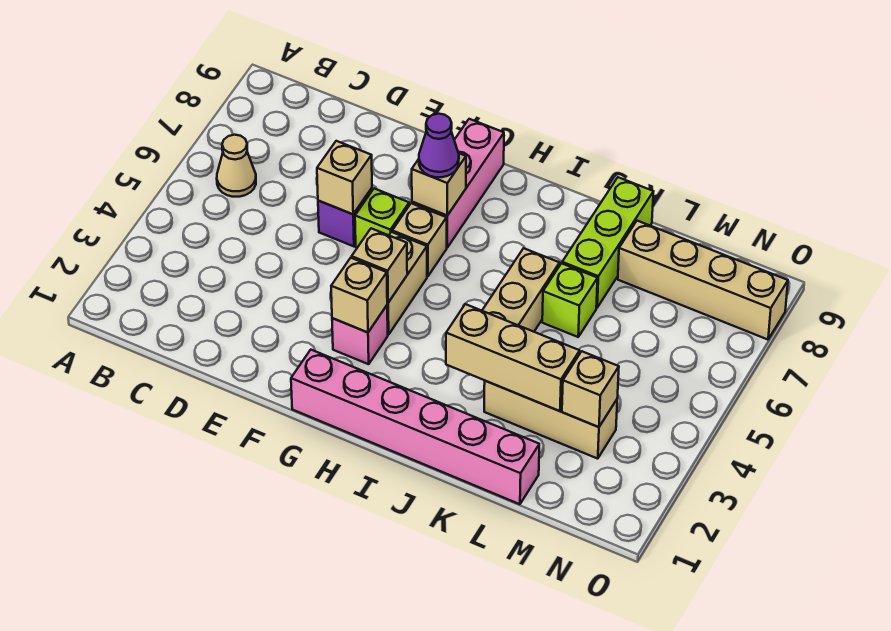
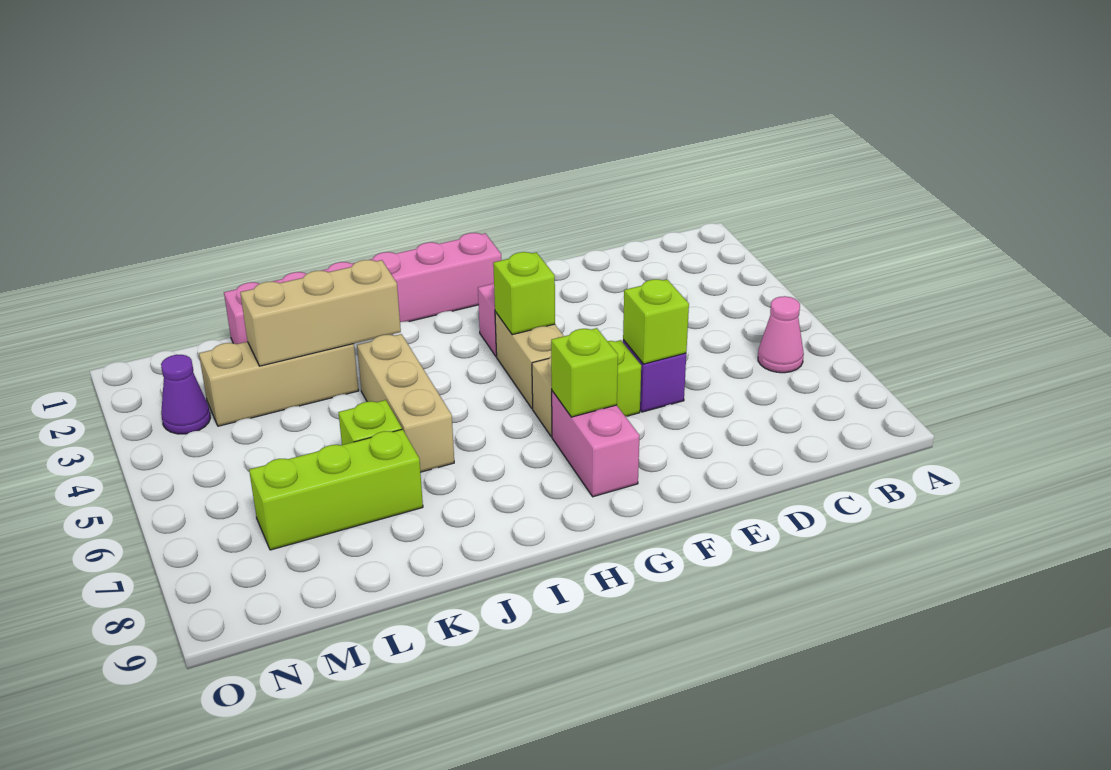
tan cone B6 level 1 -> pink cone B6 level 1
tan brick E6 level 2 -> lime brick E6 level 2
tan brick G3 level 2 -> none
tan brick G4 level 2 -> lime brick G4 level 2
pink brick G7:G9 level 1 -> pink brick G7:G8 level 1
tan brick G7 level 2 -> lime brick G7 level 2
purple cone G7 level 3 -> purple cone N3 level 1
lime brick K7:K9 level 1 -> lime brick K7:M7 level 1
tan brick L8:O8 level 1 -> none
tan brick M3 level 2 -> none

